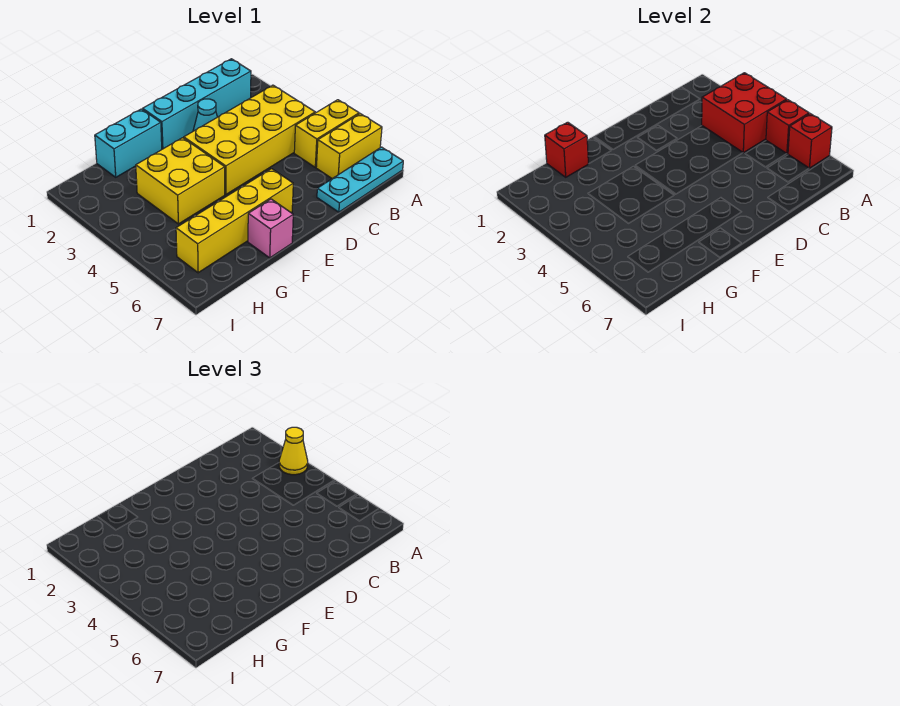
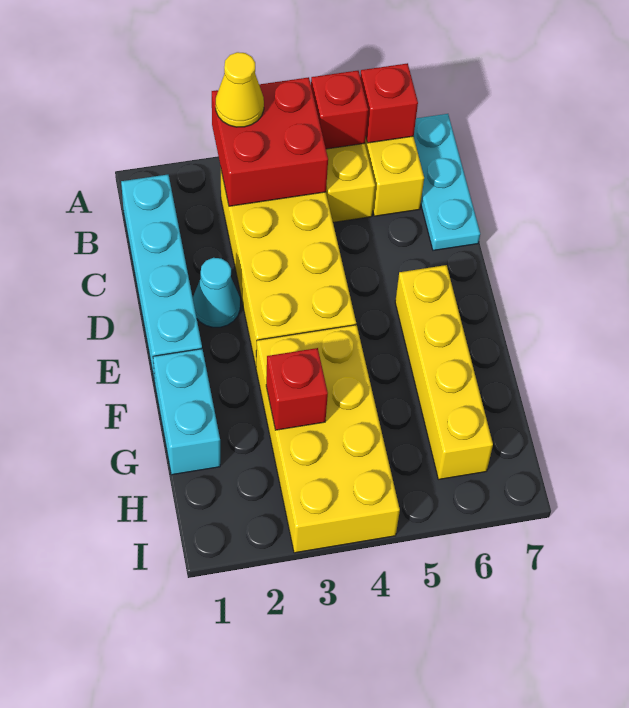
yellow brick F3:G4 level 1 -> yellow brick F3:I4 level 1
pink brick F7 level 1 -> none
red brick G1 level 2 -> red brick G3 level 2

